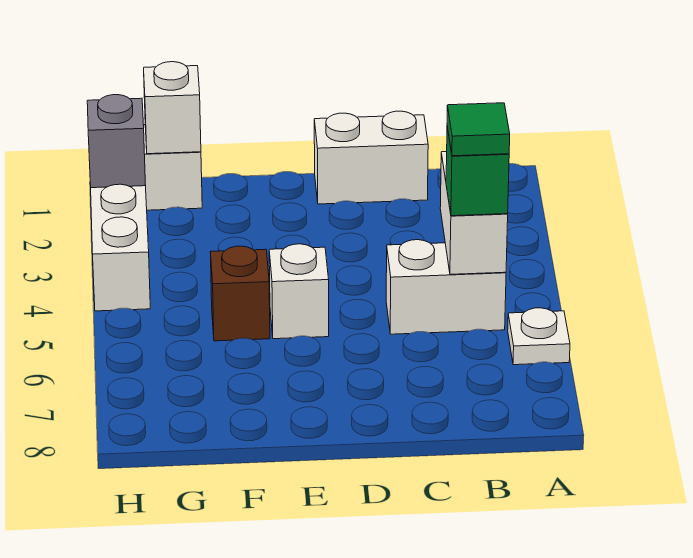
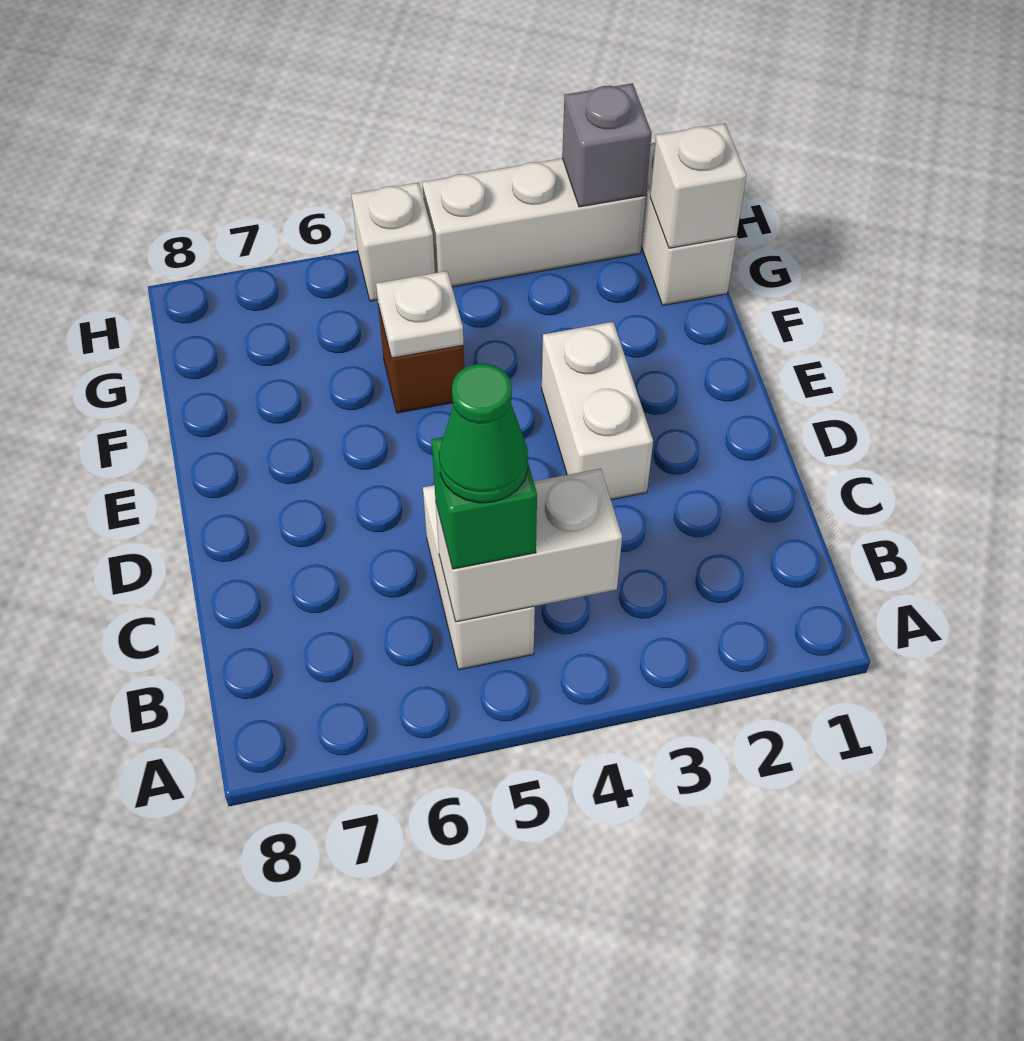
white plate A6 level 1 -> white plate F5 level 2
green tile B5 level 4 -> green cone B5 level 4
white brick C1:D1 level 1 -> white brick D3:E3 level 1
white brick E5 level 1 -> white brick H5 level 1

